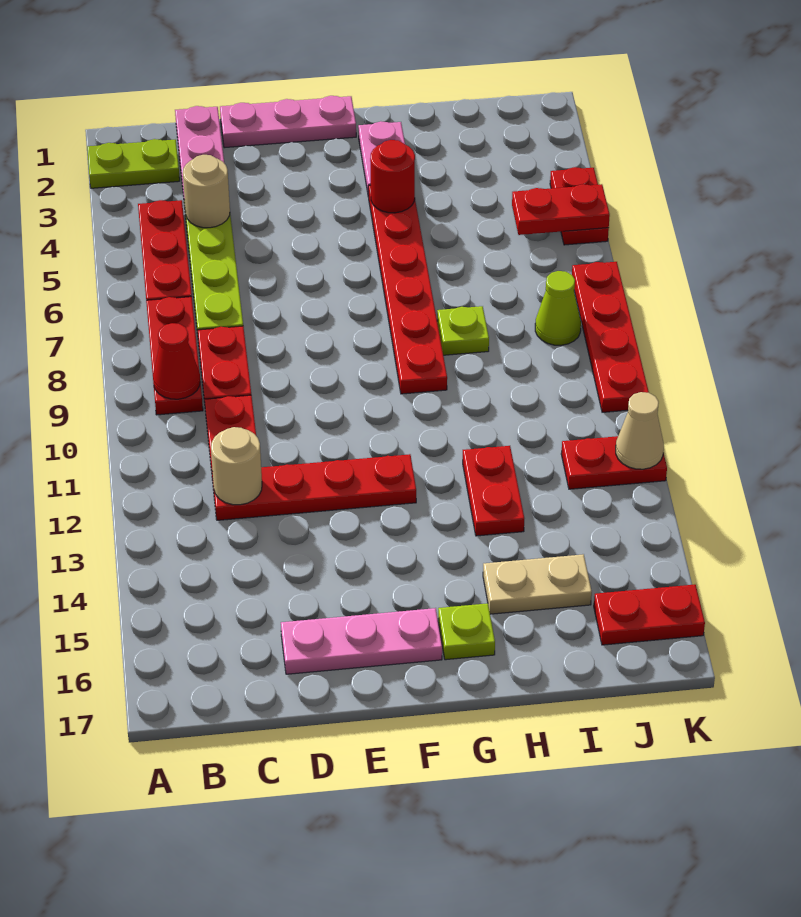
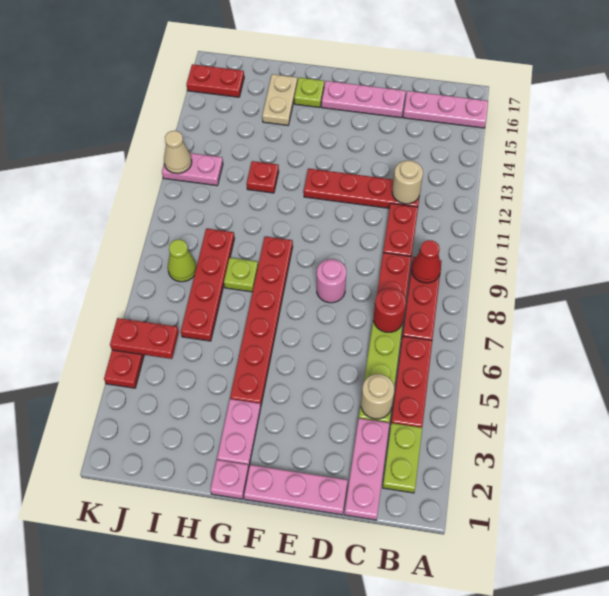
lime plate A2:B2 level 1 -> lime plate B2:B3 level 1
none -> pink plate A16:C16 level 1
none -> pink round brick E8 level 1
none -> pink plate G1 level 1
red round brick G4 level 2 -> red round brick C7 level 2
red plate H12:H13 level 1 -> red plate H12 level 1
tan plate H15:I15 level 1 -> tan plate H15:H16 level 1
red plate J12:K12 level 1 -> pink plate J12:K12 level 1
red plate K7:K10 level 1 -> red plate I6:I9 level 1

